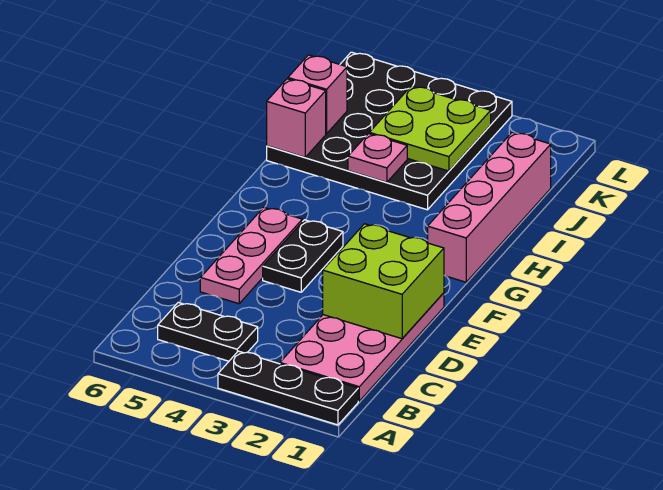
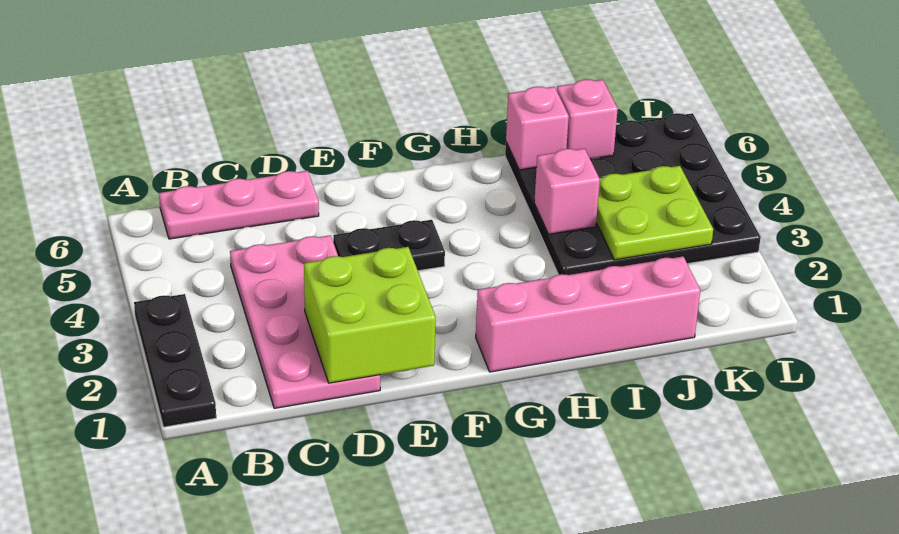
pink plate B1:E2 level 1 -> pink plate C1:D4 level 1
black plate B4:B5 level 1 -> none
pink plate D5:F5 level 1 -> pink plate B6:D6 level 1
pink plate I4 level 2 -> pink brick I4 level 2

